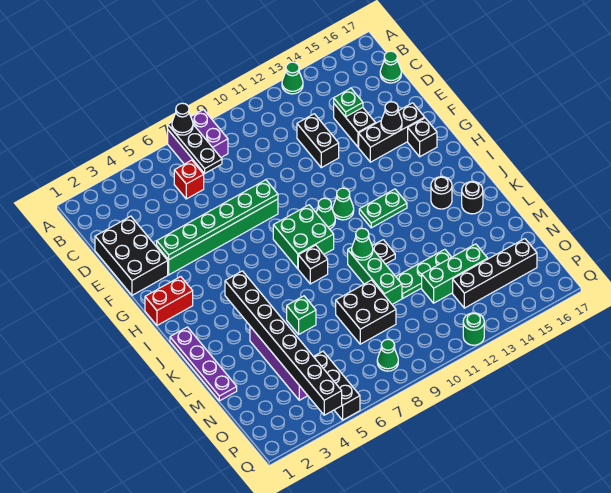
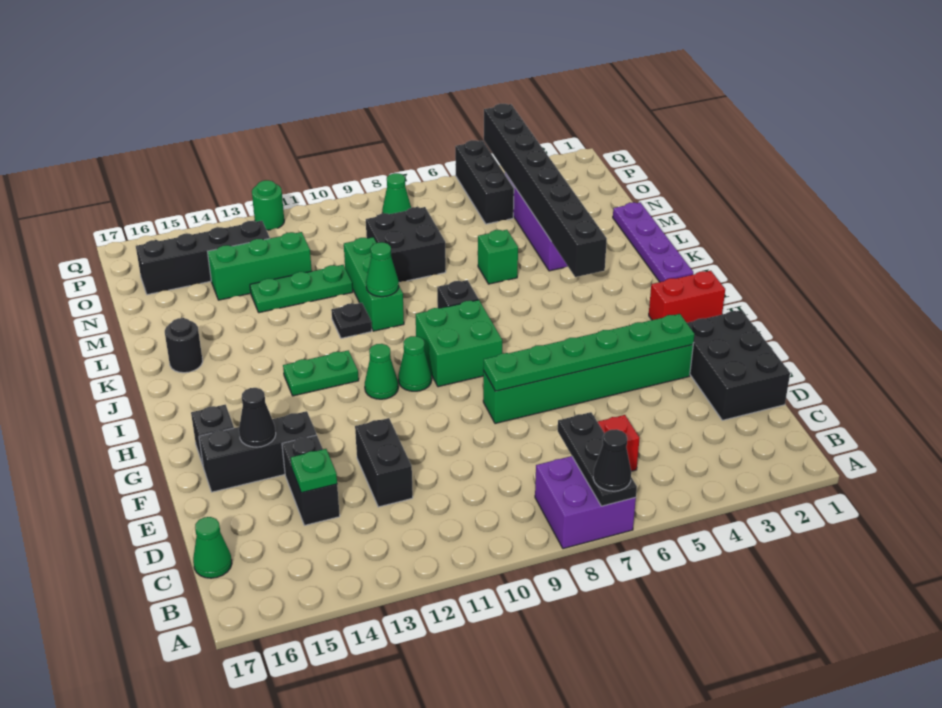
green cone A13 level 1 -> none
black round brick J15 level 1 -> none

